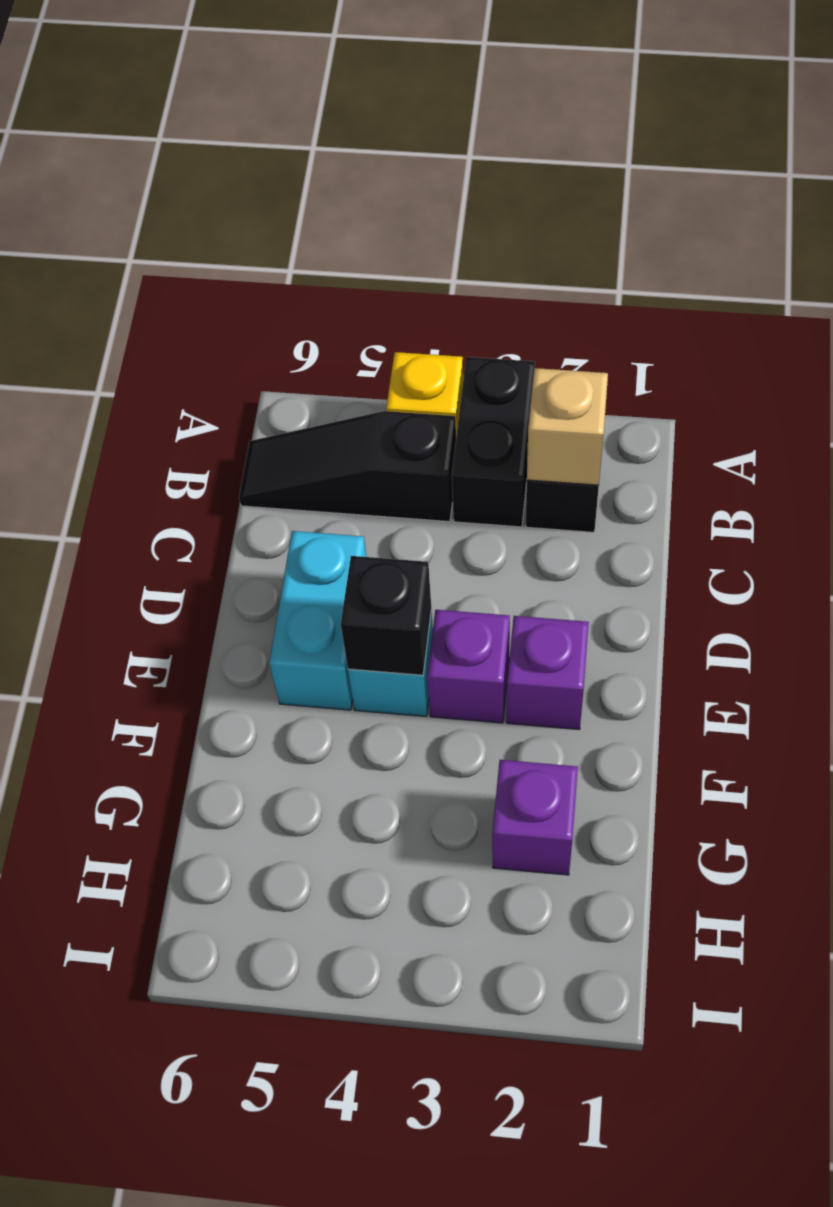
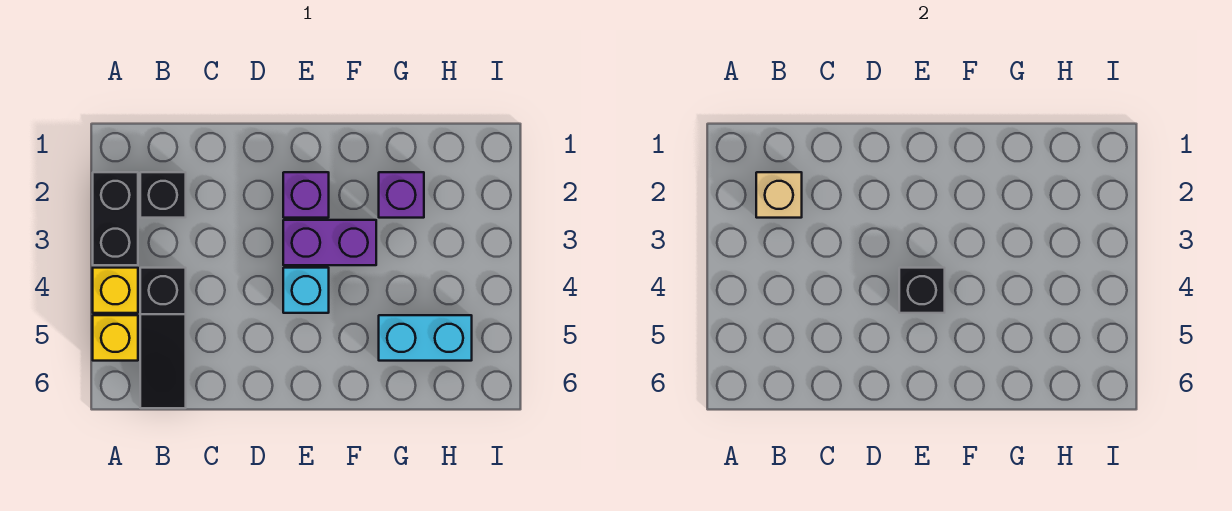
black brick A3:B3 level 1 -> black brick A2:A3 level 1
none -> yellow brick A5 level 1
cyan brick D5:E5 level 1 -> cyan brick G5:H5 level 1
purple brick E3 level 1 -> purple brick E3:F3 level 1

